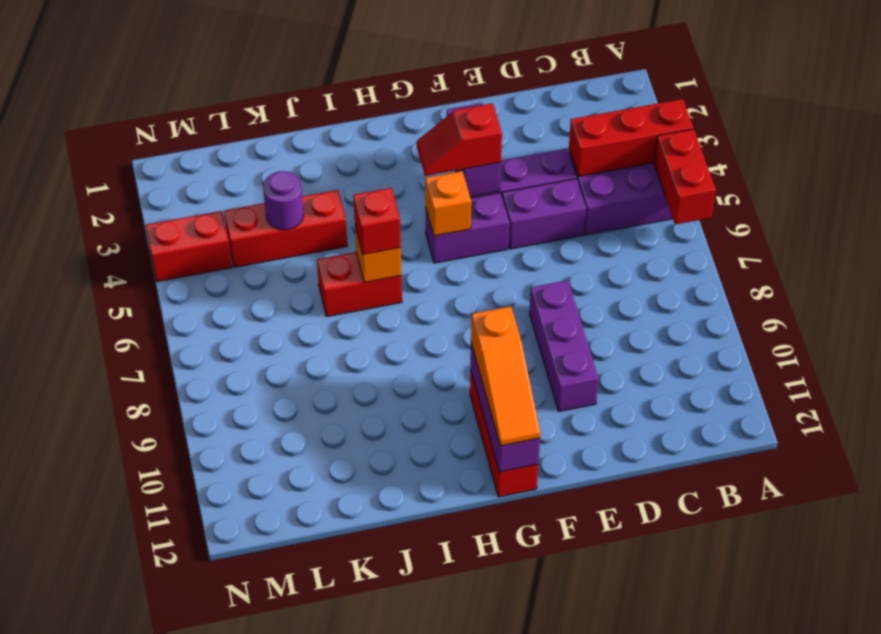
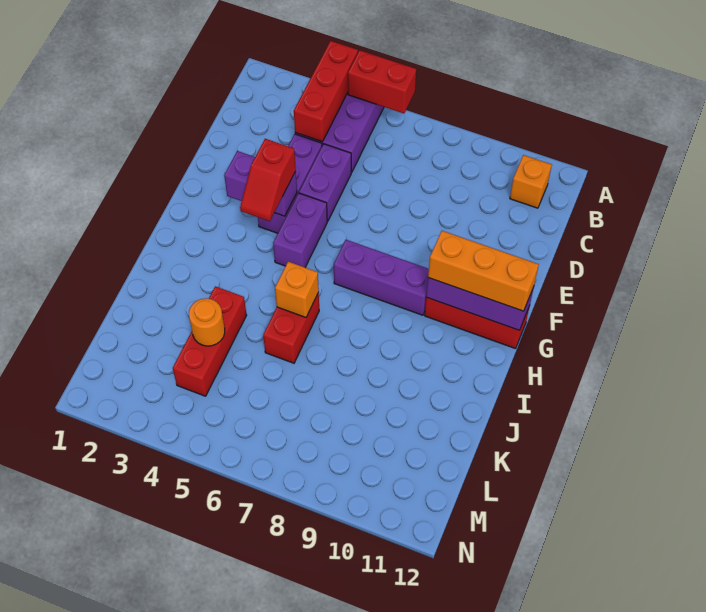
purple brick E8:E10 level 1 -> purple brick G7:G9 level 1
orange brick G5 level 2 -> orange brick B11 level 1
orange slope G10:G12 level 3 top 10 -> orange brick G10:G12 level 3
red brick I6 level 3 -> none
purple round brick K4 level 2 -> orange round brick K4 level 2
red brick M4:N4 level 1 -> none

